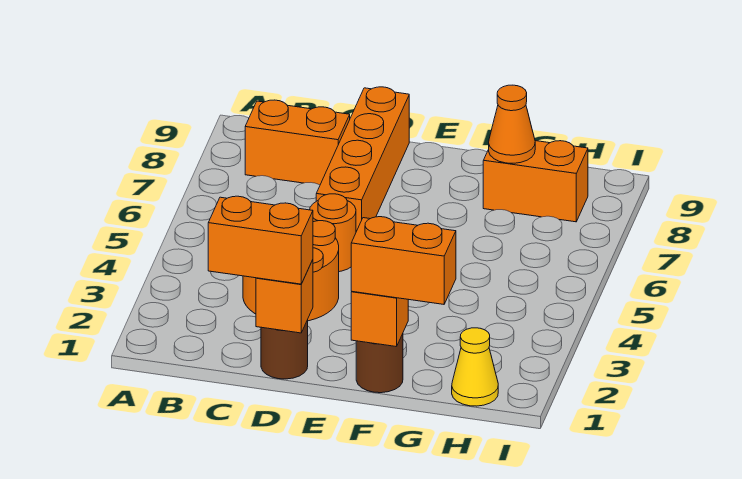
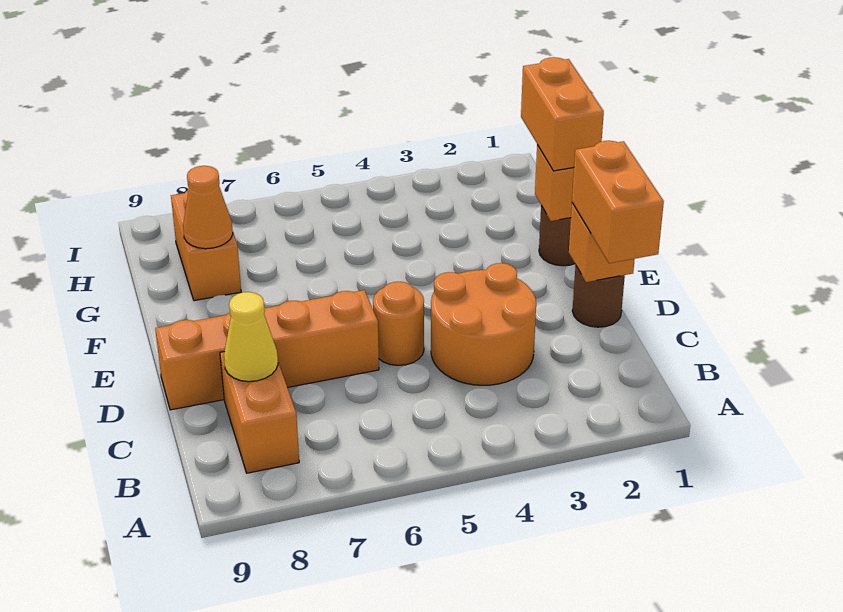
yellow cone H1 level 1 -> yellow cone C8 level 2

